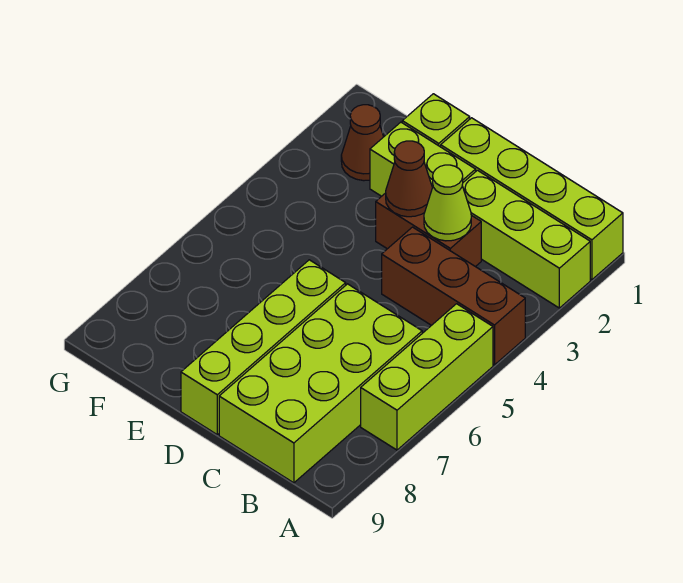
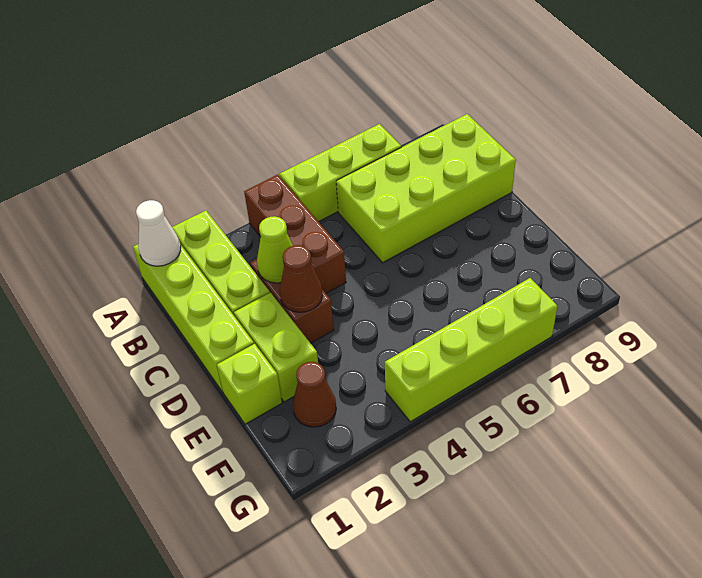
none -> white cone A1 level 2
lime brick D6:D9 level 1 -> lime brick G4:G7 level 1

